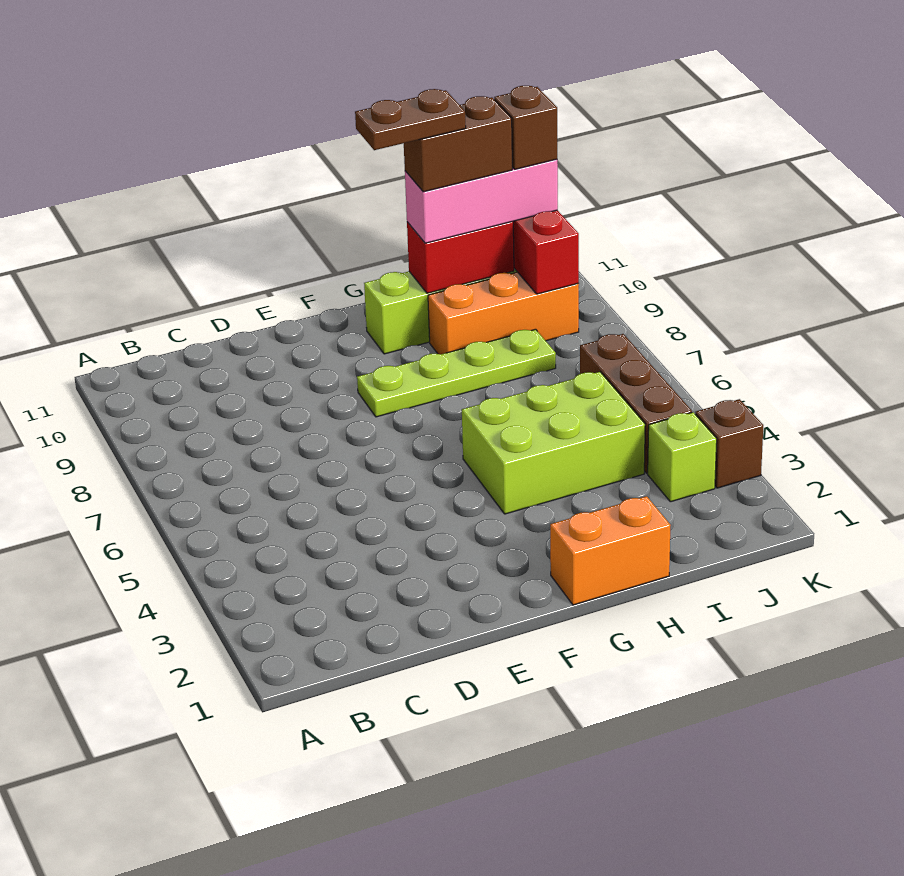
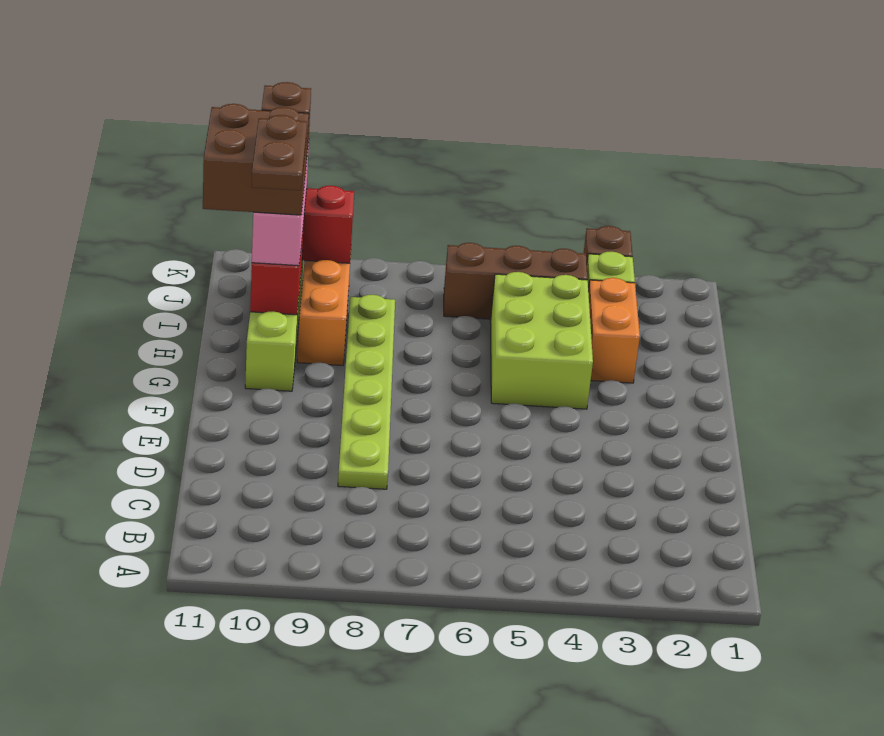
lime plate F8:I8 level 1 -> lime plate D8:I8 level 1
orange brick G1:H1 level 1 -> orange brick H3:I3 level 1
brown brick H10:I10 level 4 -> brown brick H10:I11 level 4

